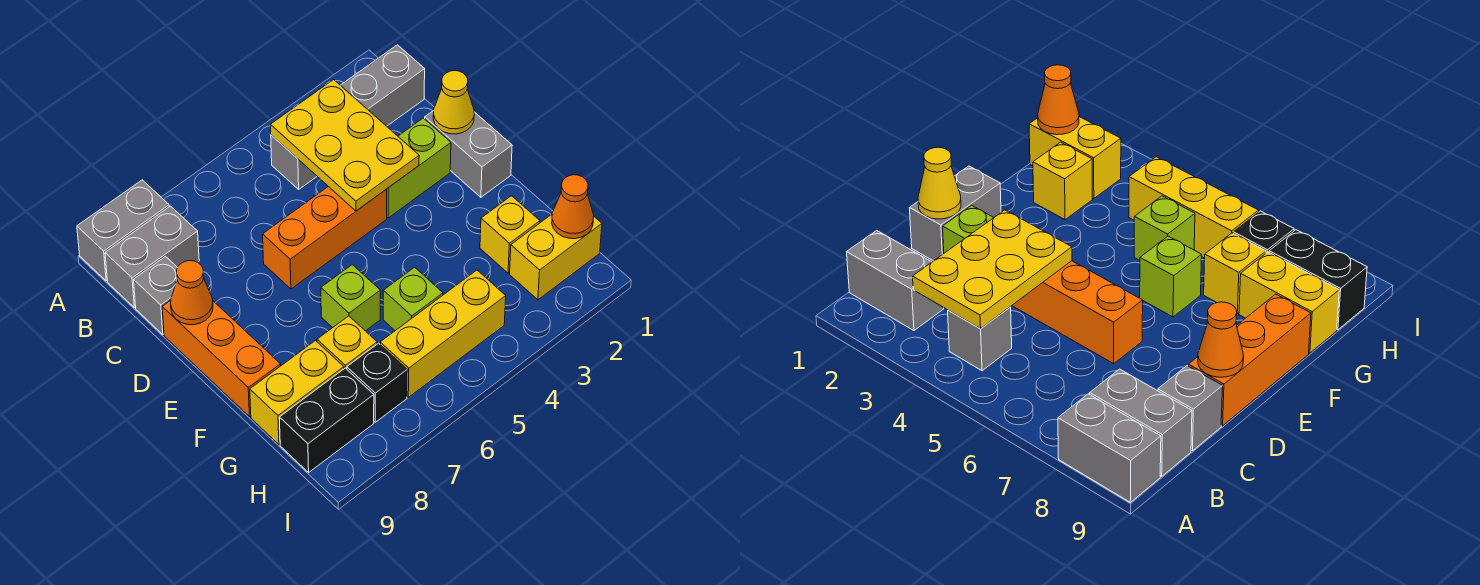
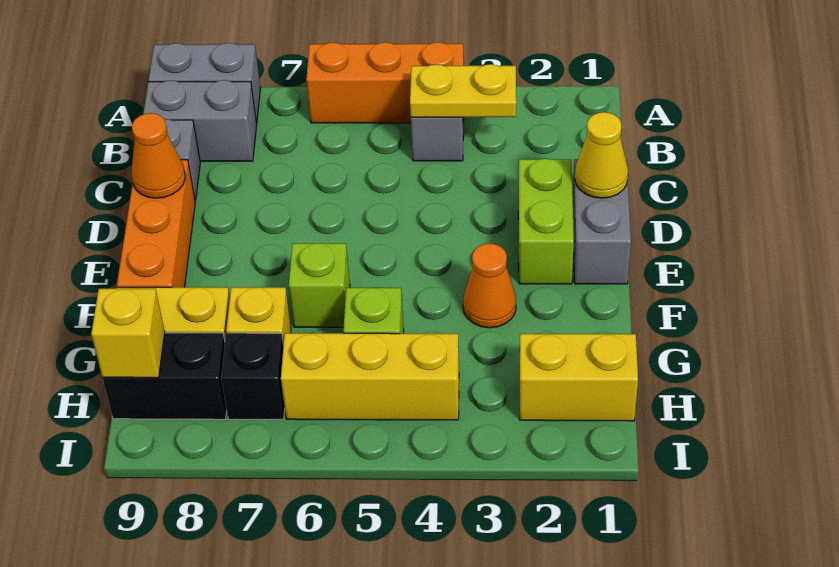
grey brick B1:B2 level 1 -> none
yellow plate B3:D4 level 2 -> yellow plate B3:B4 level 2
lime brick D2:D3 level 1 -> lime brick D2:E2 level 1
orange brick D4:D6 level 1 -> orange brick A4:A6 level 1
yellow brick G2 level 1 -> yellow brick H9 level 2
orange cone H1 level 2 -> orange cone F3 level 1

